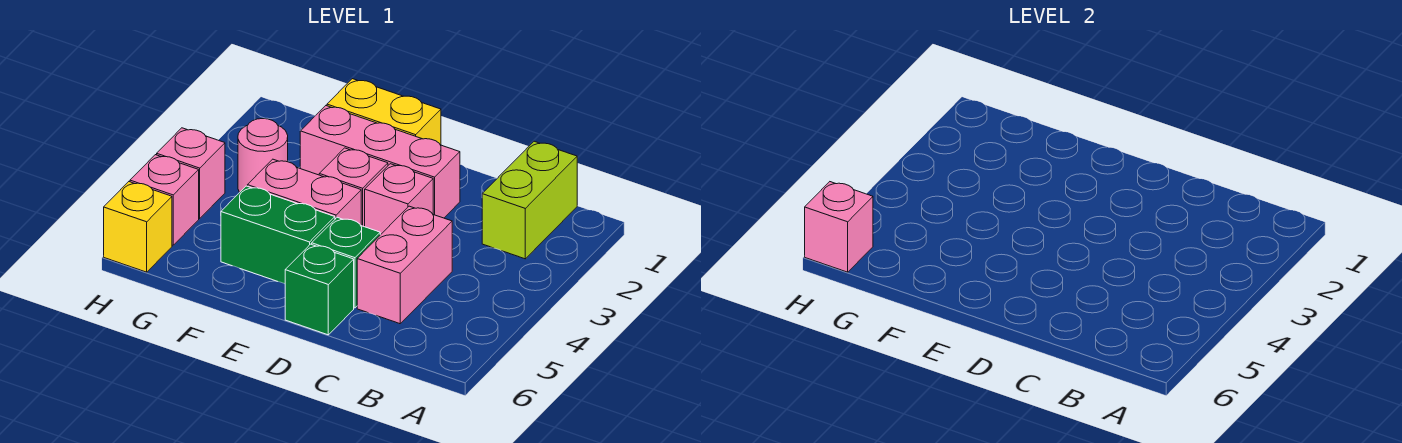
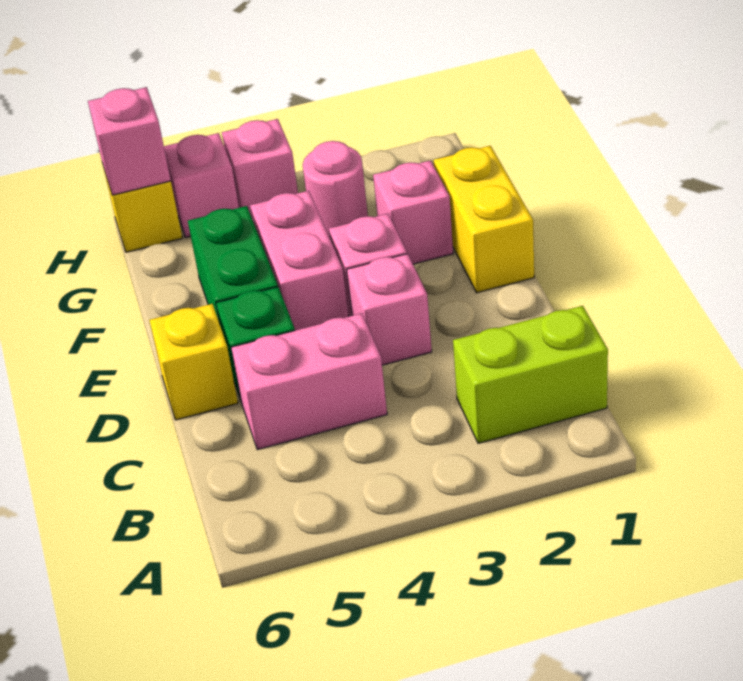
pink brick D2:F2 level 1 -> pink brick F2 level 1
green brick D6 level 1 -> yellow brick D6 level 1

